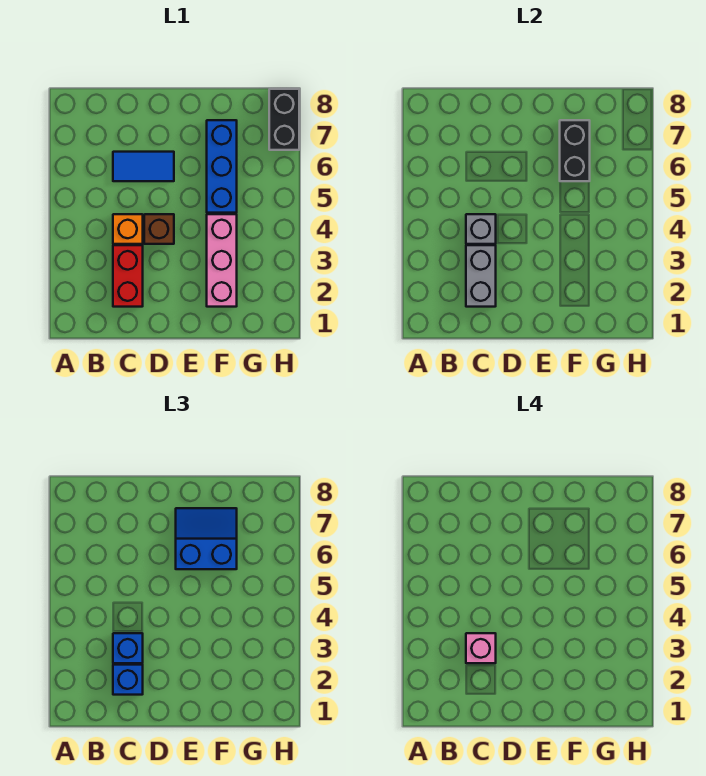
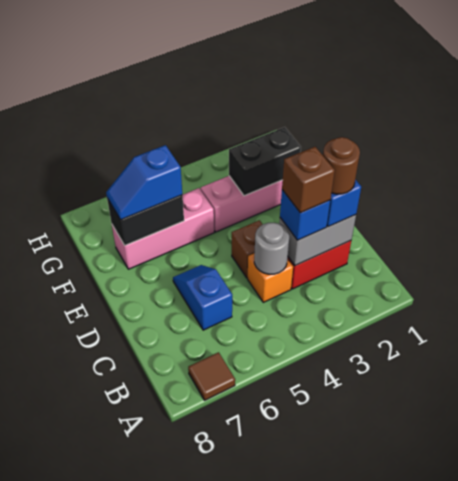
none -> brown tile A7 level 1
none -> brown round brick C2 level 4
pink brick C3 level 4 -> brown brick C3 level 4
grey brick C4 level 2 -> grey round brick C4 level 2
blue tile C6:D6 level 1 -> blue slope C6:D6 level 1 top C
blue slope E6:F7 level 3 top 6 -> blue slope F6:F7 level 3 top 6
blue brick F5:F7 level 1 -> pink brick F5:F7 level 1
black brick H7:H8 level 1 -> black brick F2:F3 level 2

